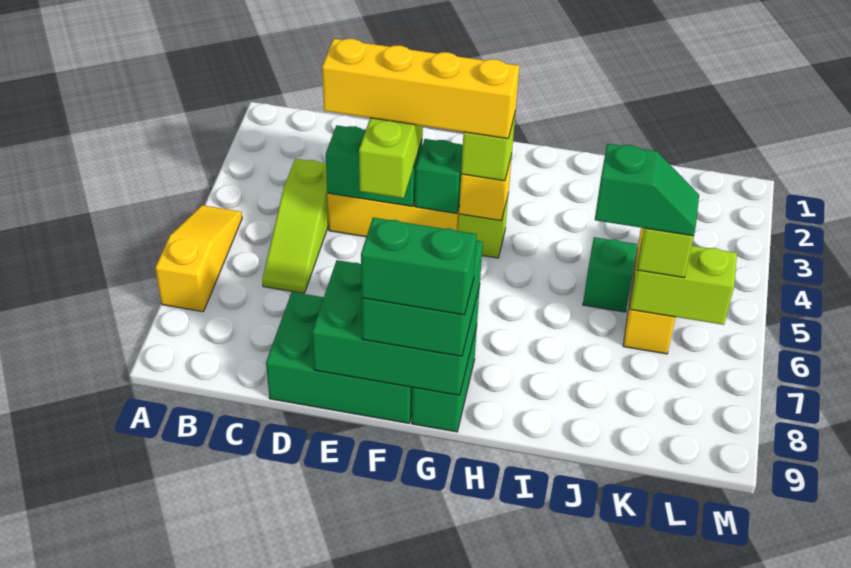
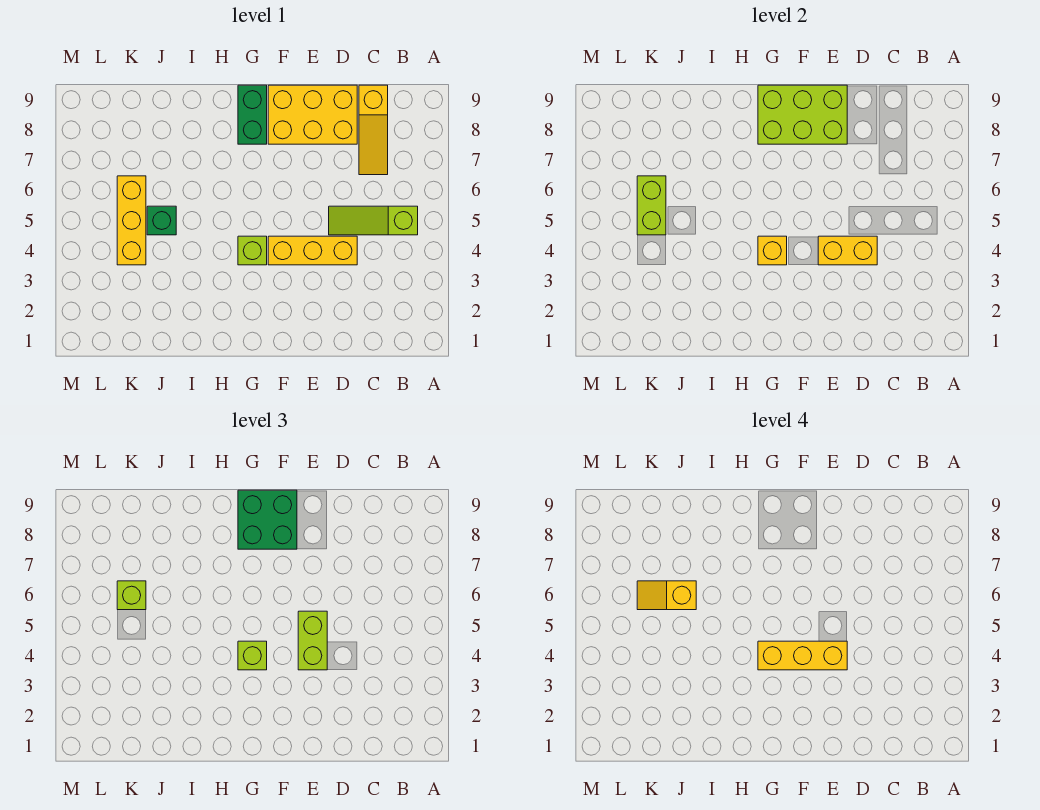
yellow slope A5:A7 level 1 top 7 -> yellow slope C7:C9 level 1 top 9
lime slope C4:C6 level 1 top 4 -> lime slope B5:D5 level 1 top B
green brick D4:E4 level 2 -> yellow brick D4:E4 level 2
yellow brick D4:G4 level 4 -> yellow brick E4:G4 level 4
green brick D8:F9 level 1 -> yellow brick D8:F9 level 1
green brick E8:G9 level 2 -> lime brick E8:G9 level 2
green brick F4 level 2 -> none
green brick F9:G9 level 4 -> none
green slope J6:K6 level 4 top J -> yellow slope J6:K6 level 4 top J
lime brick K6:L6 level 2 -> lime brick K5:K6 level 2

